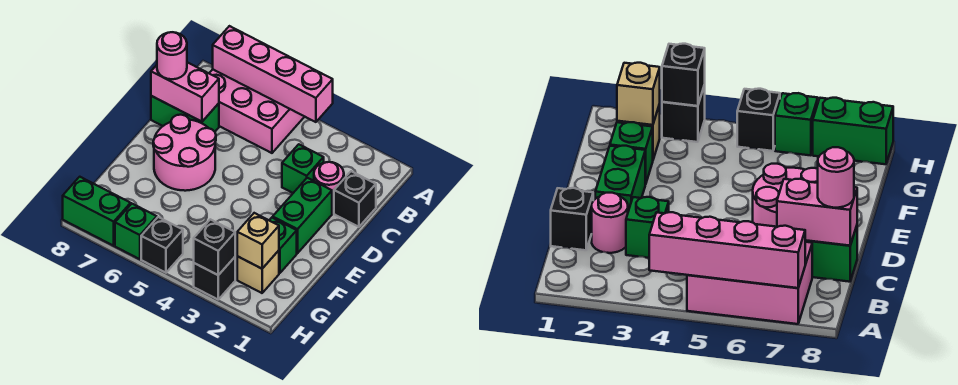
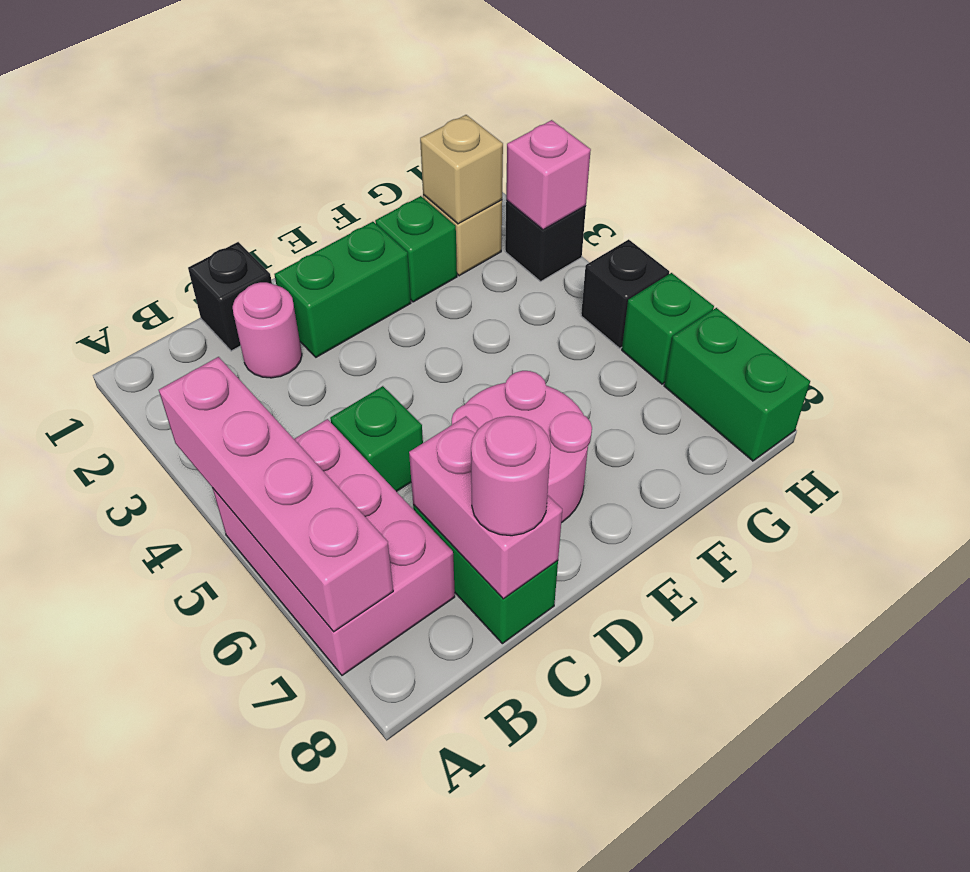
green brick C3 level 1 -> green brick C5 level 1
black brick H3 level 2 -> pink brick H3 level 2

